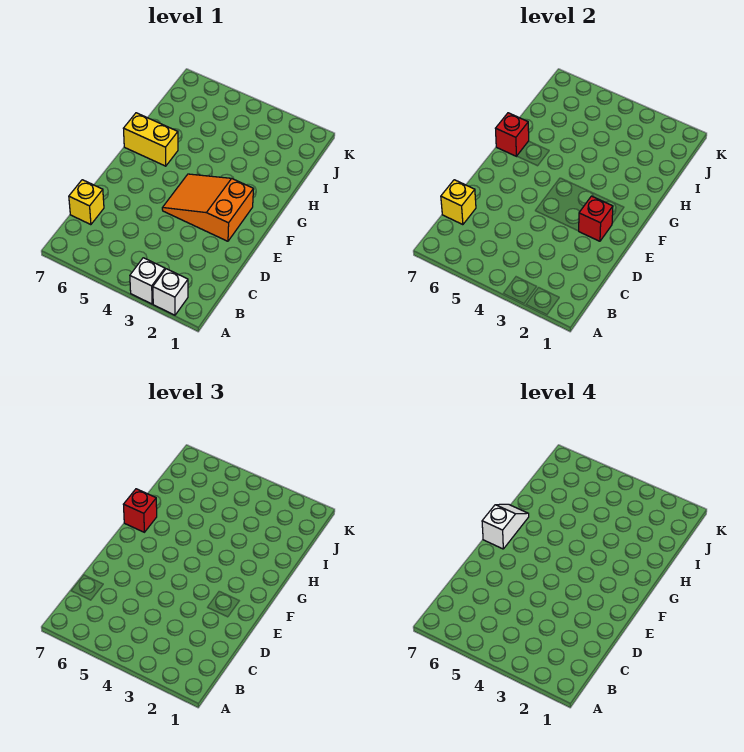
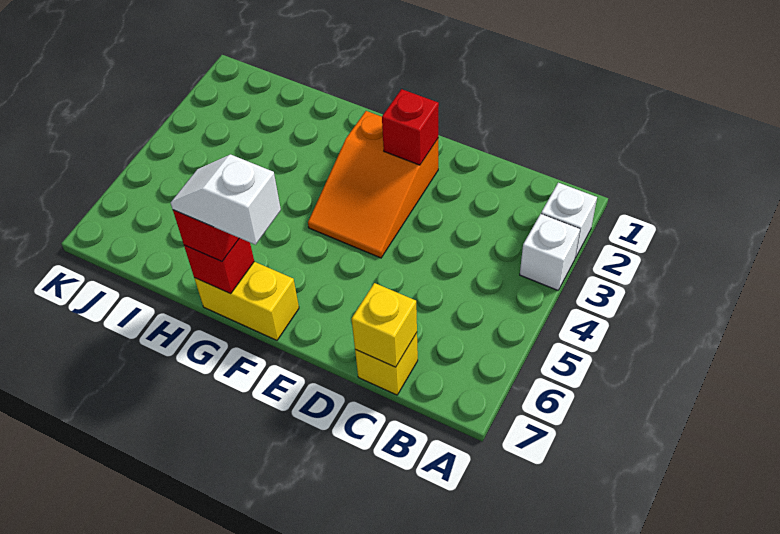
yellow brick G6:G7 level 1 -> yellow brick F7:G7 level 1

